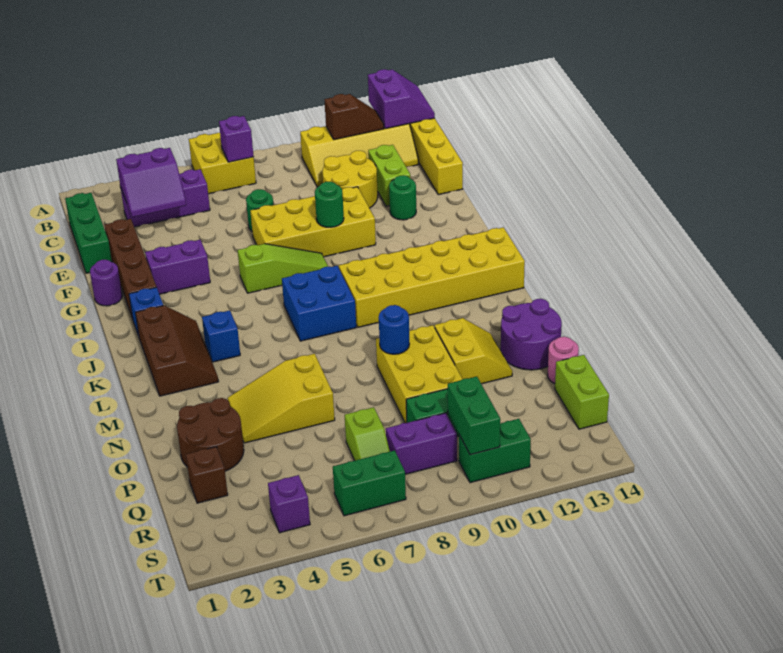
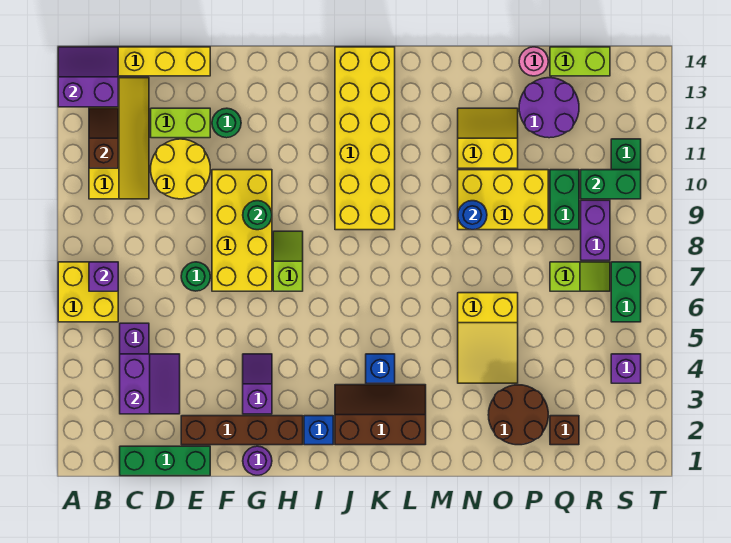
purple brick G3:G4 level 1 -> purple slope G3:G4 level 1 top 3
lime slope H6:H8 level 1 top 6 -> lime slope H7:H8 level 1 top 7
blue brick J7:K8 level 1 -> none
purple round brick N13:O14 level 1 -> purple round brick P12:Q13 level 1

